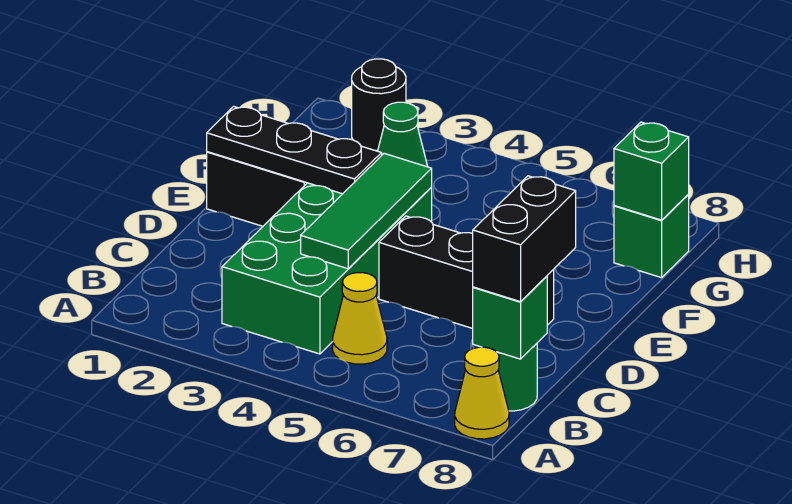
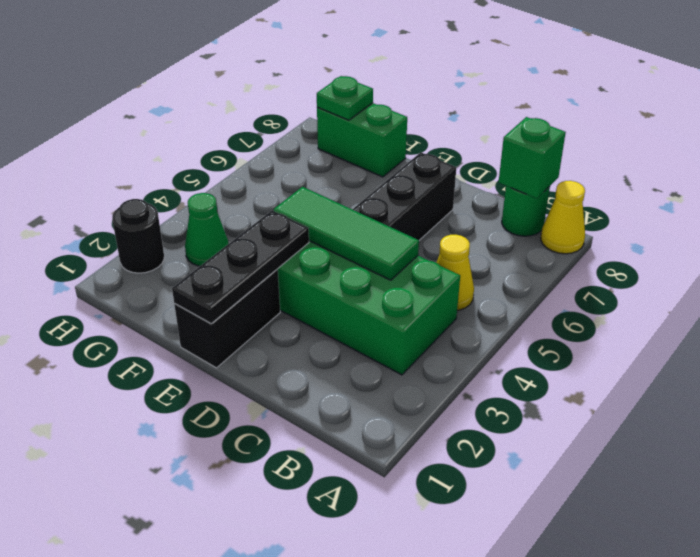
black brick B8:C8 level 3 -> none
green brick G8 level 1 -> green brick F8:G8 level 1
green brick G8 level 2 -> green plate G8 level 2

